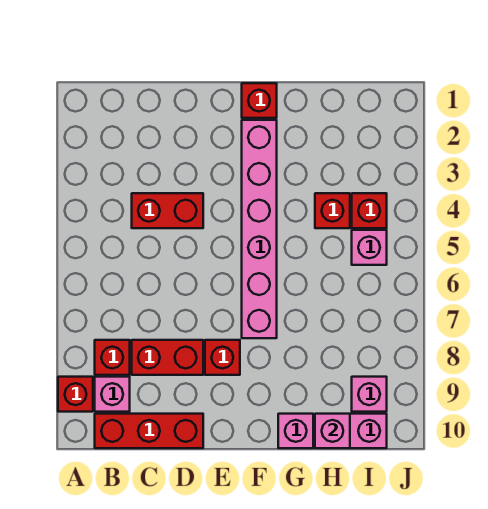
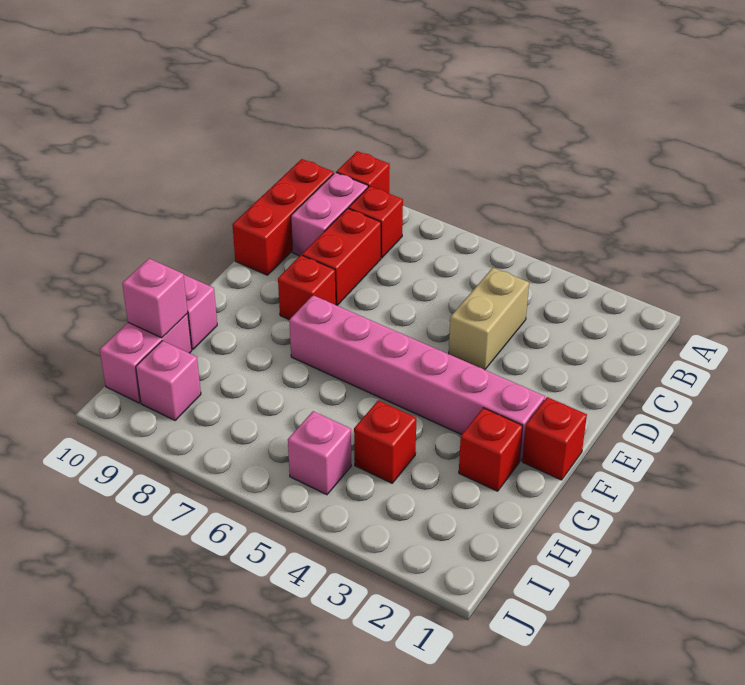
pink brick B9 level 1 -> pink brick B9:C9 level 1
red brick C4:D4 level 1 -> tan brick C4:D4 level 1
red brick I4 level 1 -> red brick G2 level 1

